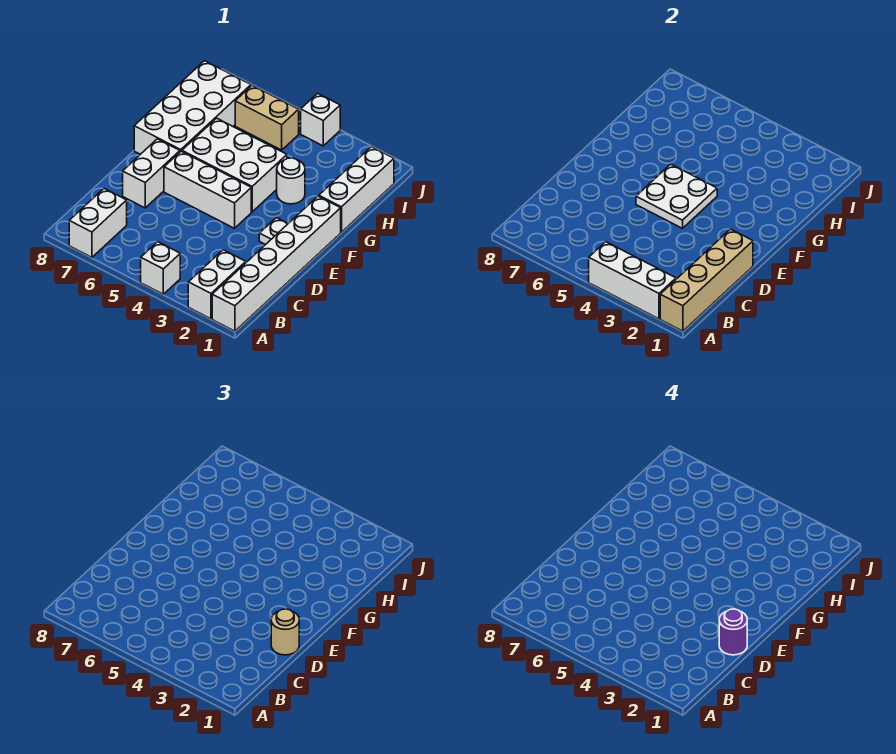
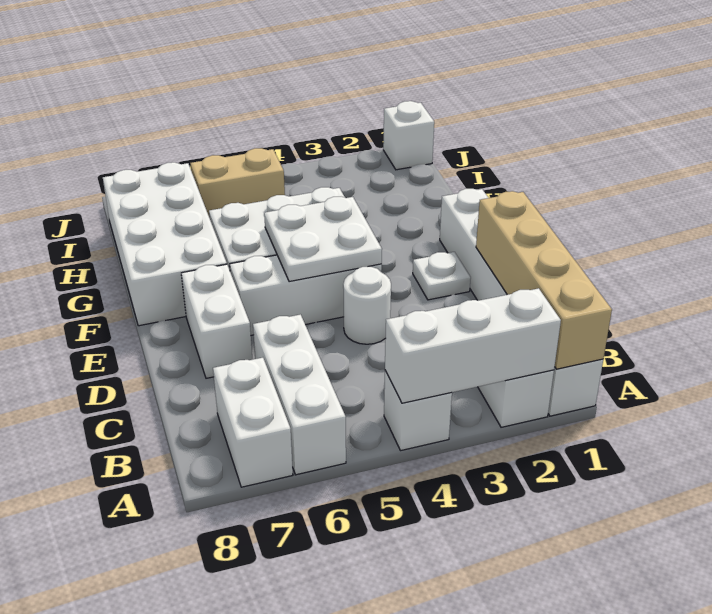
tan round brick D1 level 3 -> none
purple round brick D1 level 4 -> none
white brick G1:I1 level 1 -> white brick A6:C6 level 1
white round brick G3 level 1 -> white round brick D4 level 1
white brick J4 level 1 -> white brick J1 level 1

